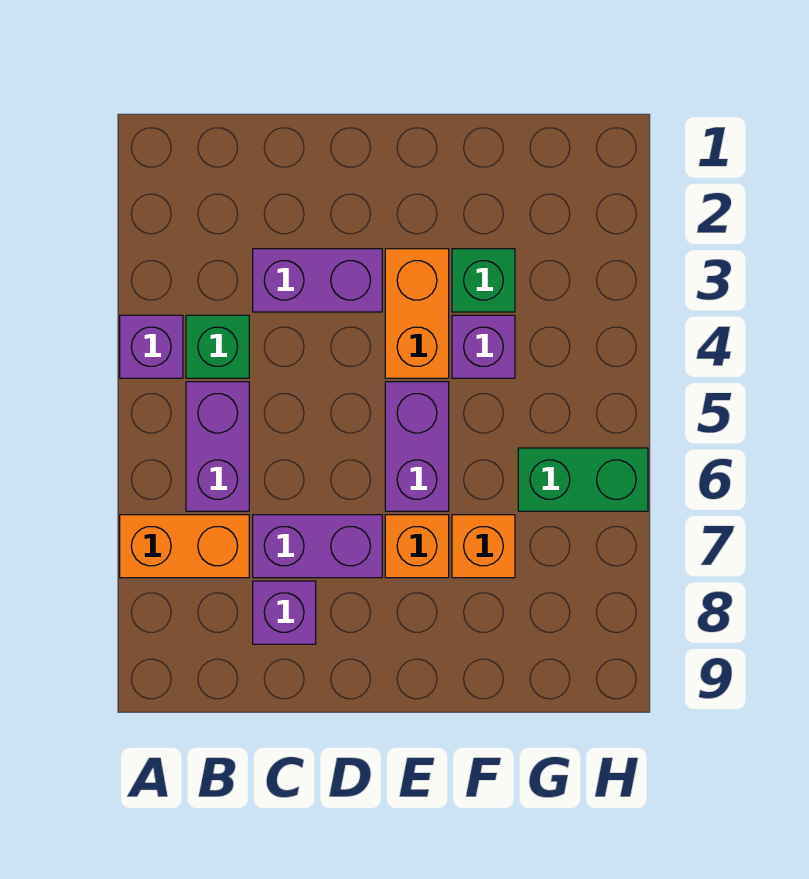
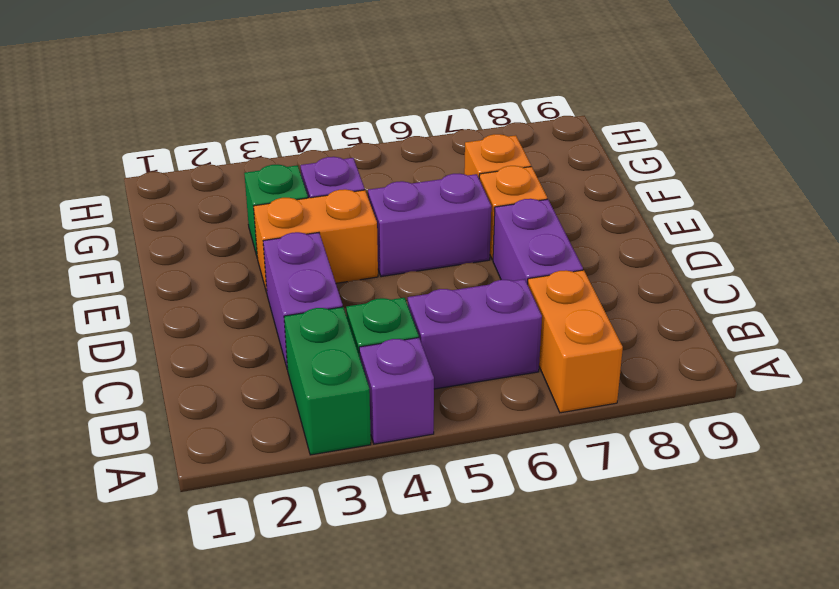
purple brick C8 level 1 -> none
green brick G6:H6 level 1 -> green brick A3:B3 level 1

